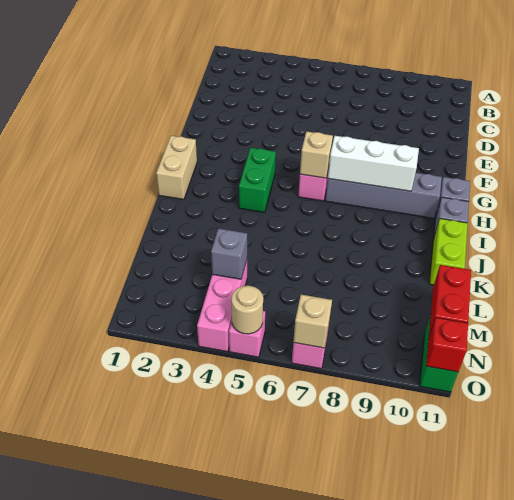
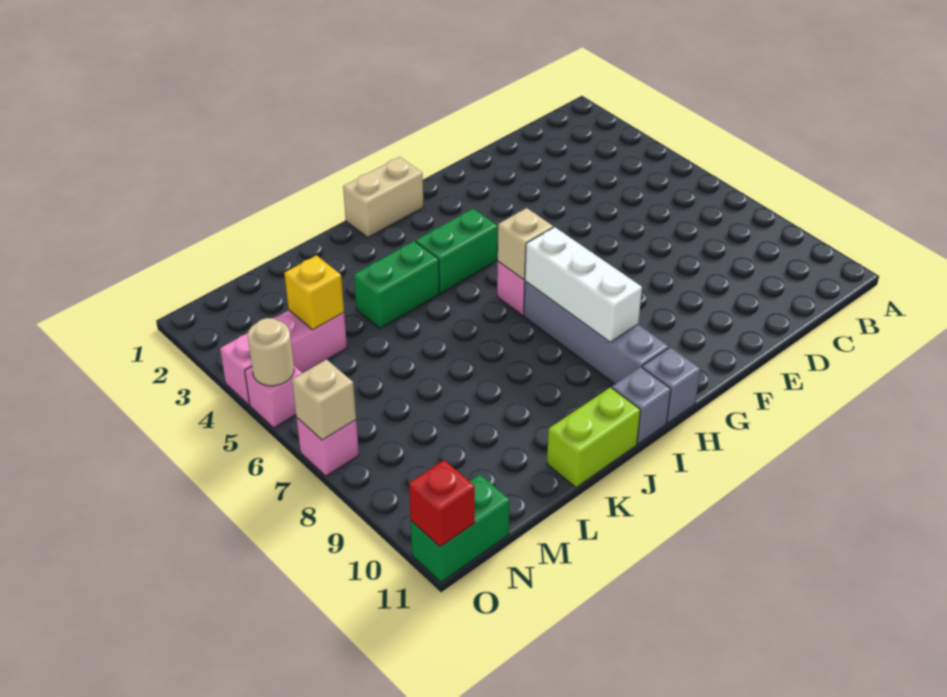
none -> green brick J4:K4 level 1
grey brick M4 level 2 -> yellow brick M4 level 2
red brick M11:N11 level 2 -> none

